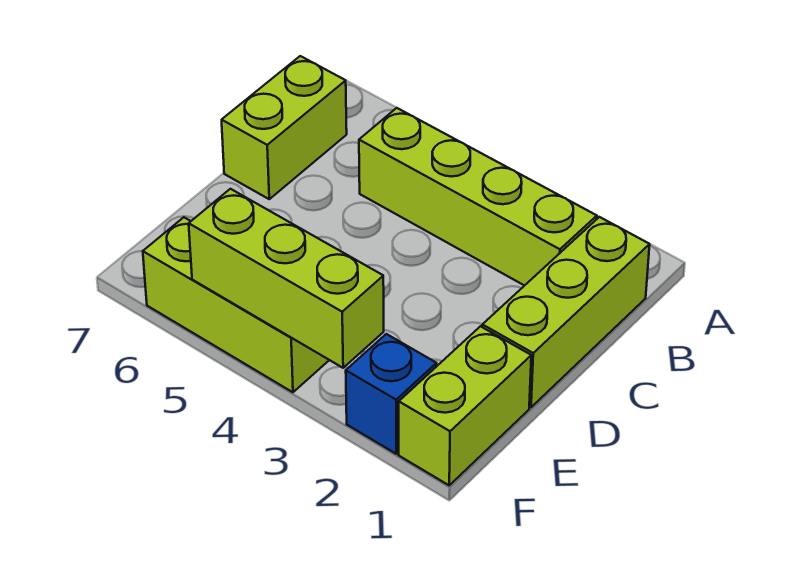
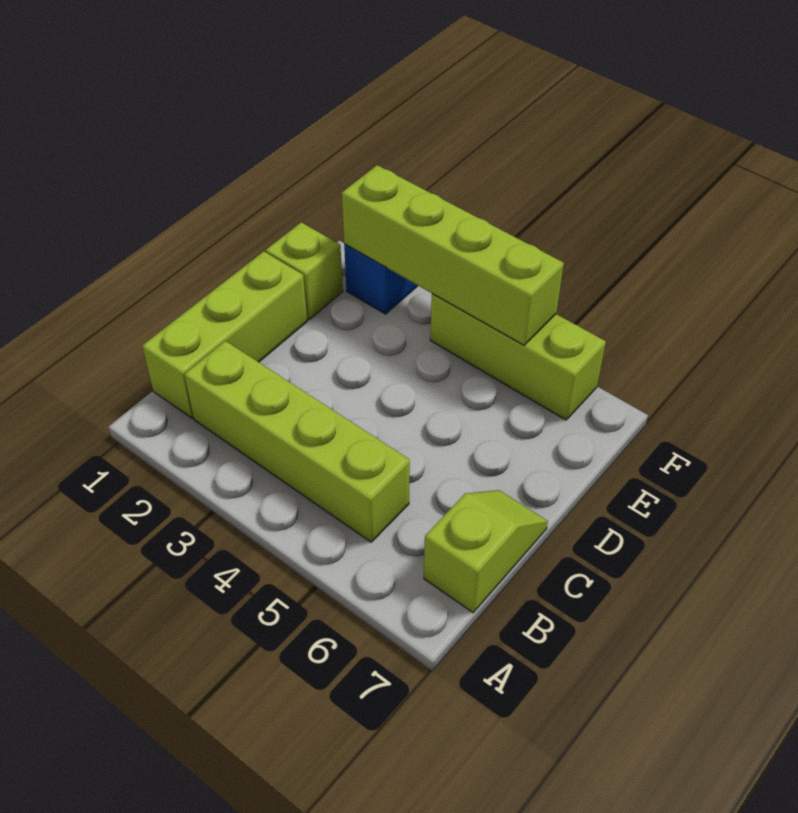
lime brick B7:C7 level 1 -> lime slope B7:C7 level 1 top B
lime brick E1:F1 level 1 -> lime brick E1 level 1
lime brick F3:F5 level 2 -> lime brick F2:F5 level 2

